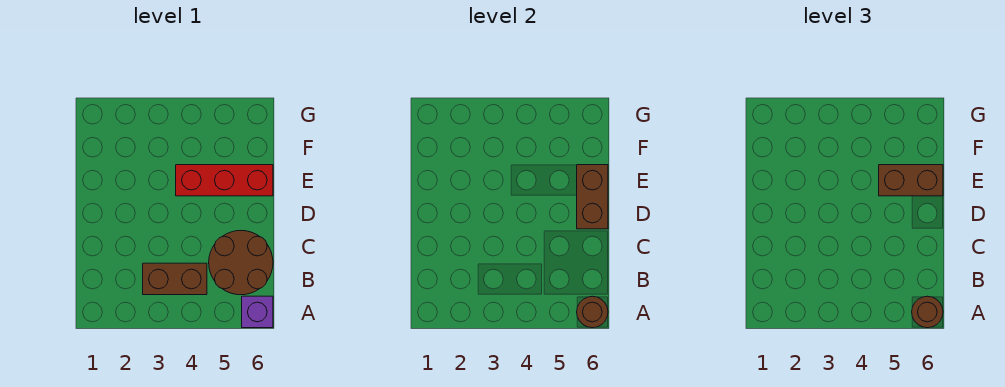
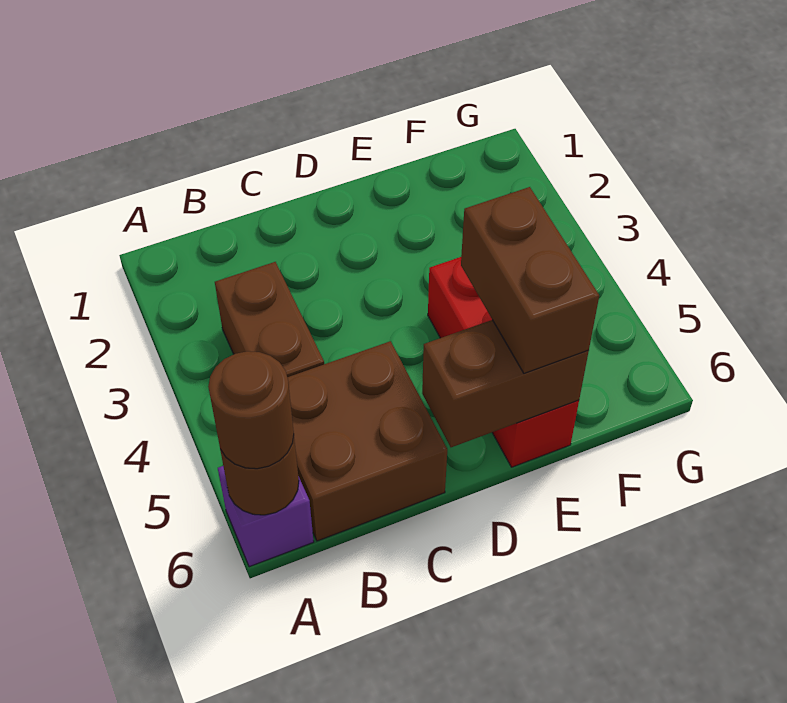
brown round brick B5:C6 level 1 -> brown brick B5:C6 level 1

